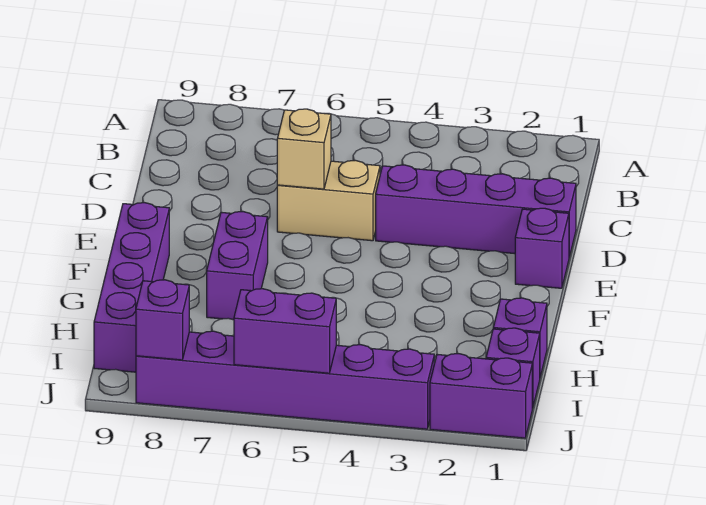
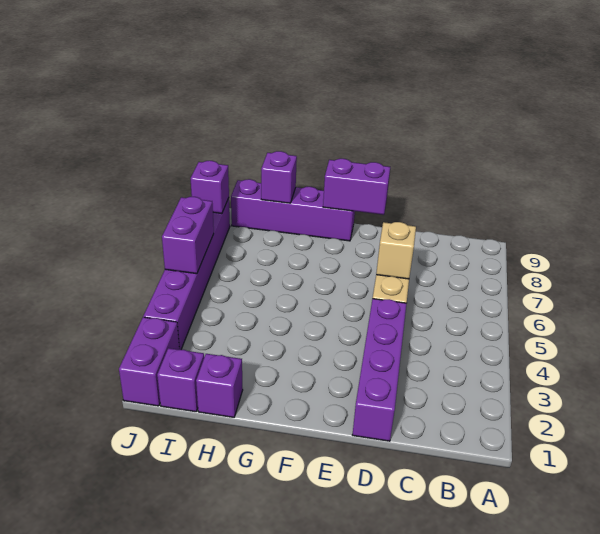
purple brick E1 level 1 -> purple brick H9 level 2
purple brick F7:G7 level 1 -> purple brick E9:F9 level 2

